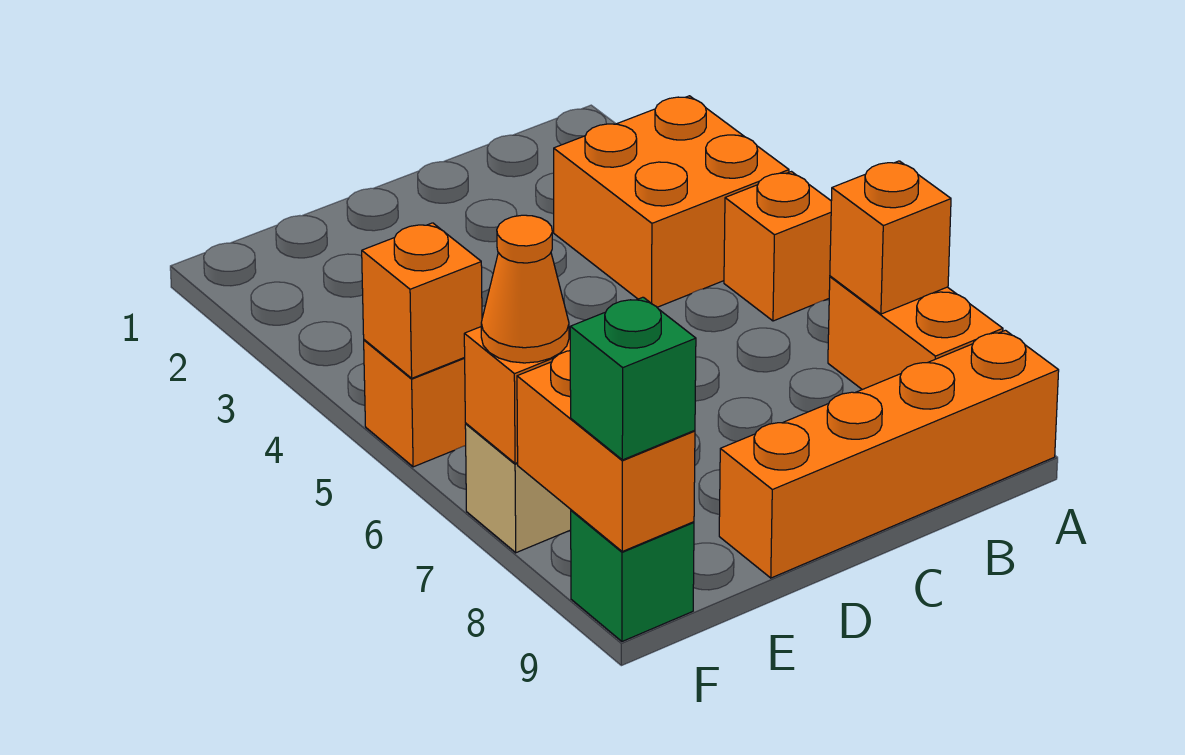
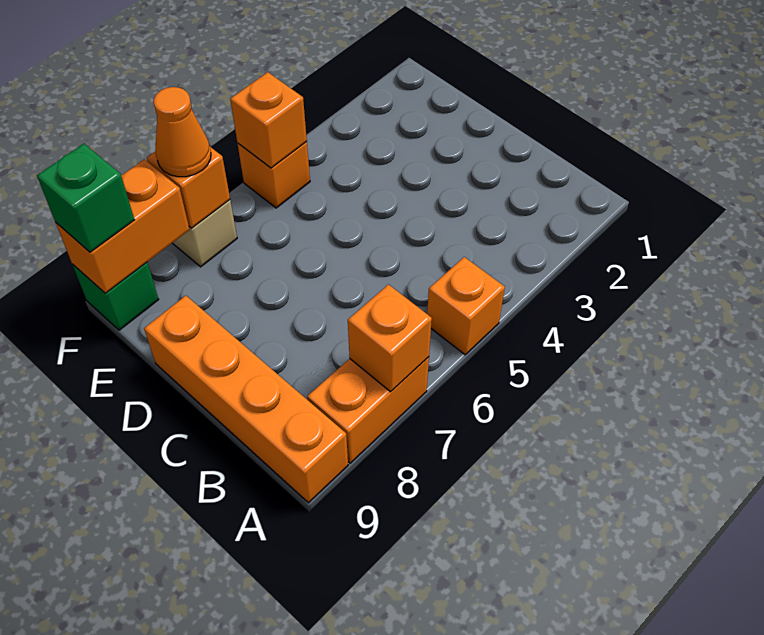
orange brick A3:B4 level 1 -> none

